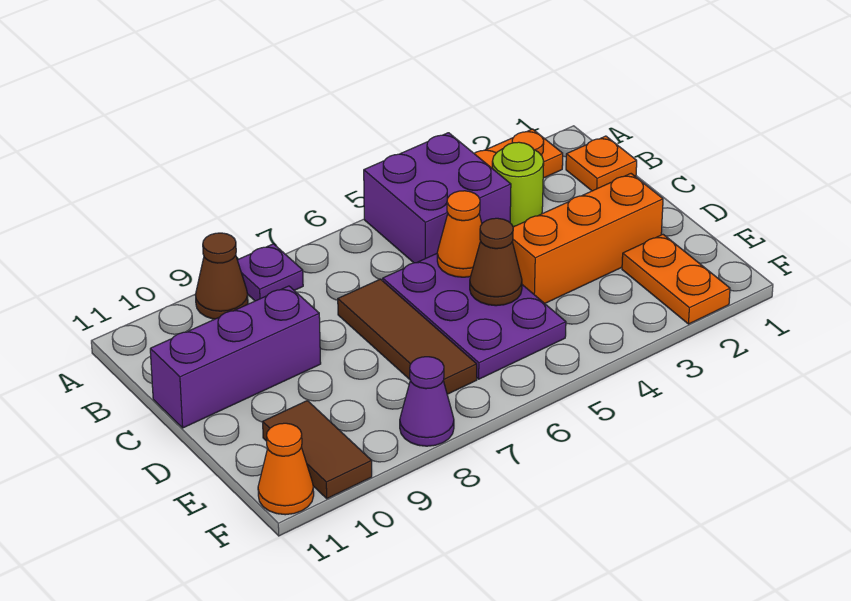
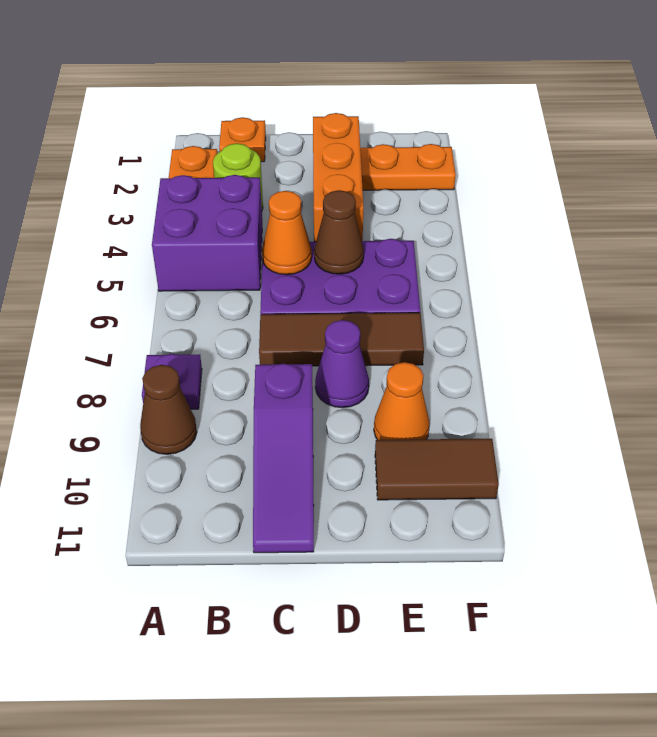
purple brick C9:C11 level 1 -> purple slope C9:C11 level 1 top 9
purple cone F8 level 1 -> purple cone D8 level 1
orange cone F11 level 1 -> orange cone E9 level 1

